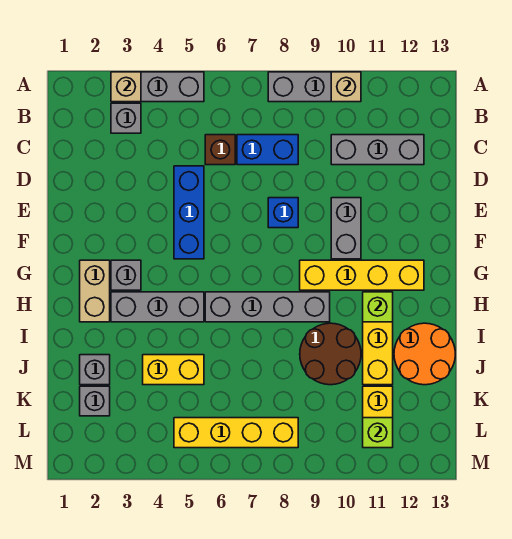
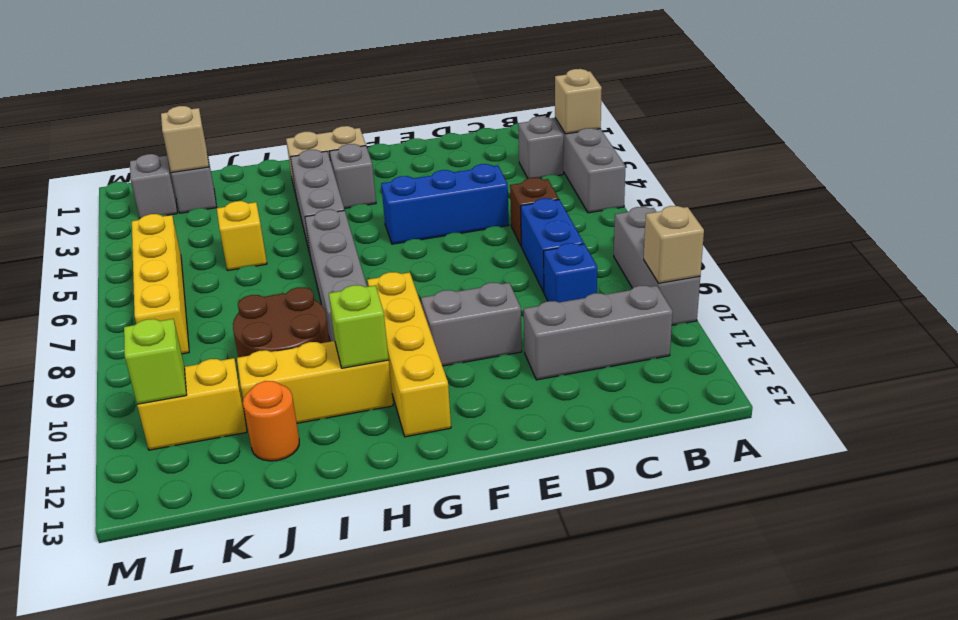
grey brick C10:C12 level 1 -> grey brick B11:D11 level 1
blue brick E8 level 1 -> blue brick C9 level 1
orange round brick I12:J13 level 1 -> orange round brick J12 level 1
grey brick J2 level 1 -> grey brick L2 level 1
yellow brick J4:J5 level 1 -> yellow brick J5 level 1
none -> tan brick K2 level 2

